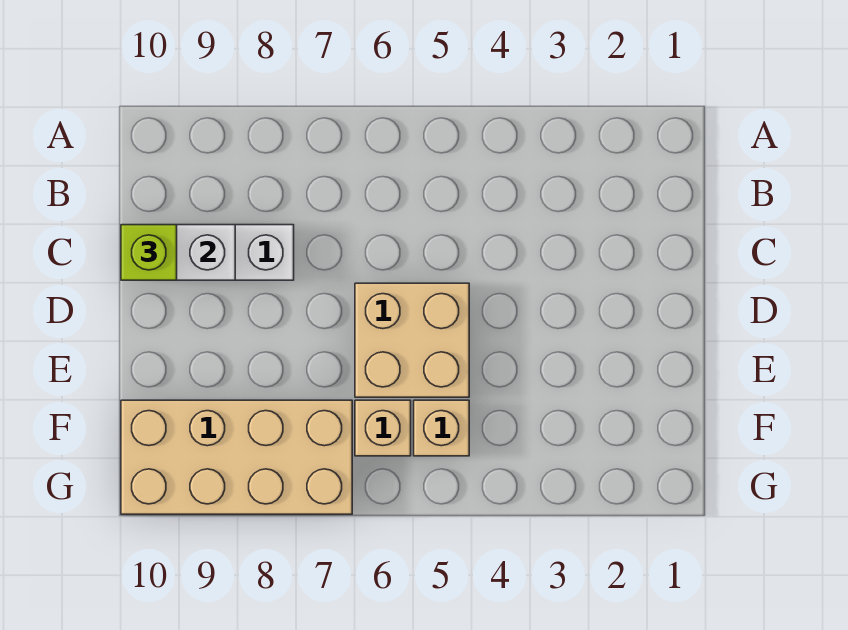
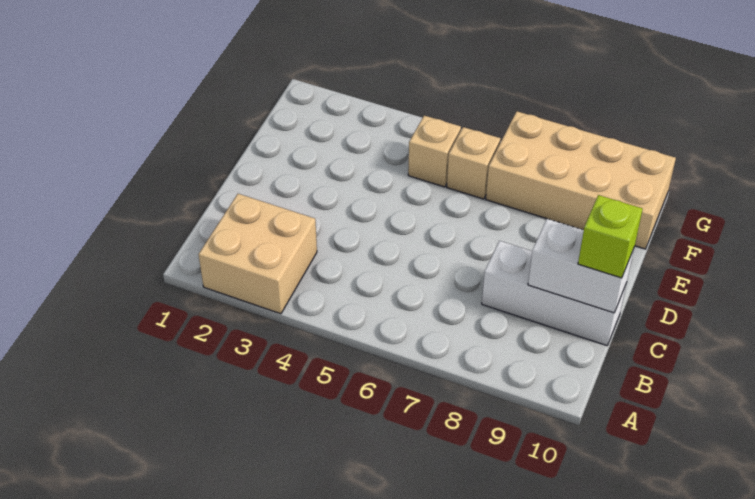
tan brick D5:E6 level 1 -> tan brick A2:B3 level 1

